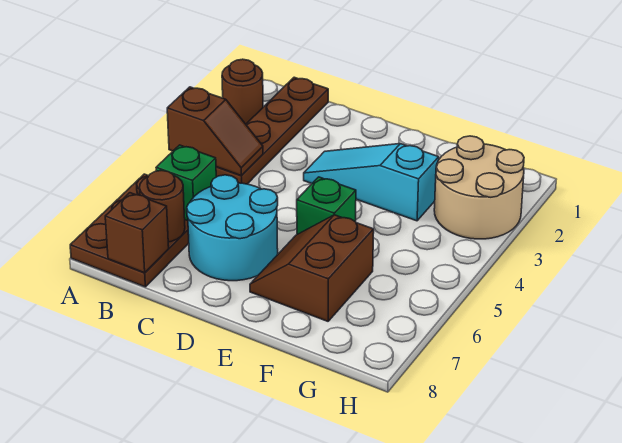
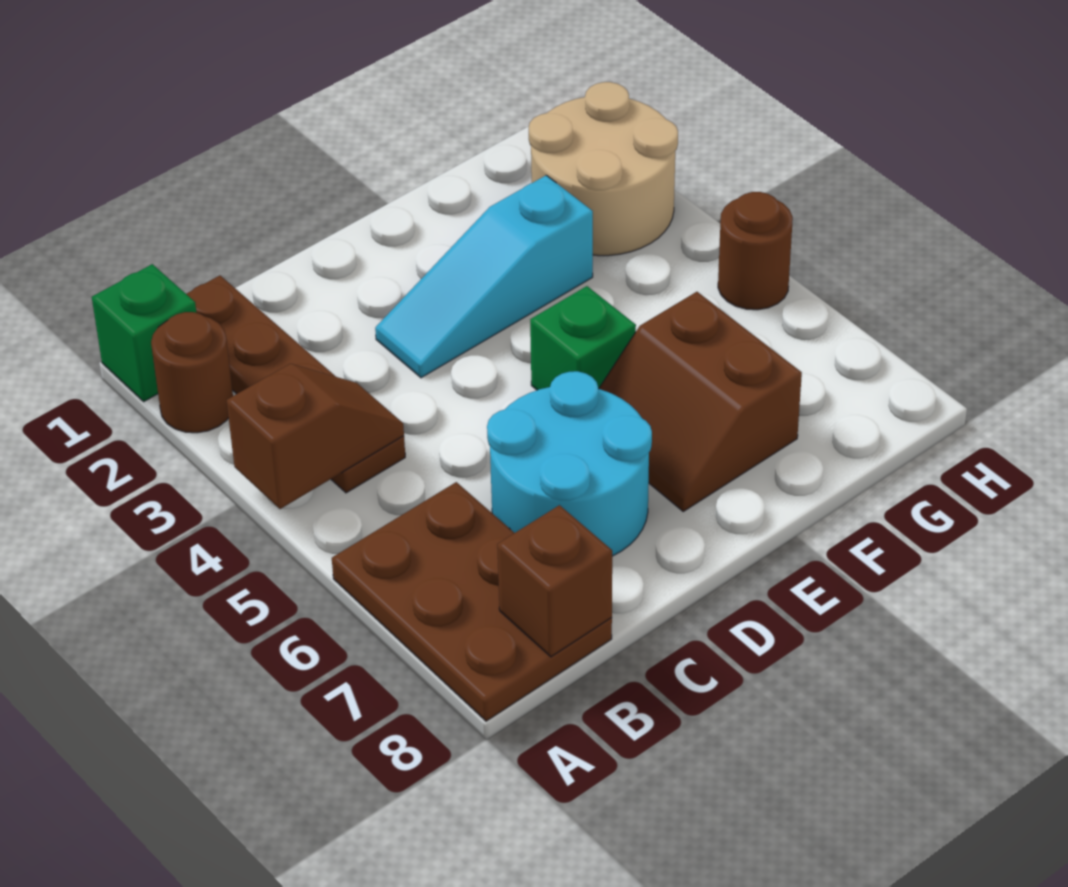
green brick B6 level 2 -> green brick A1 level 1
brown round brick B7 level 2 -> brown round brick H5 level 1

